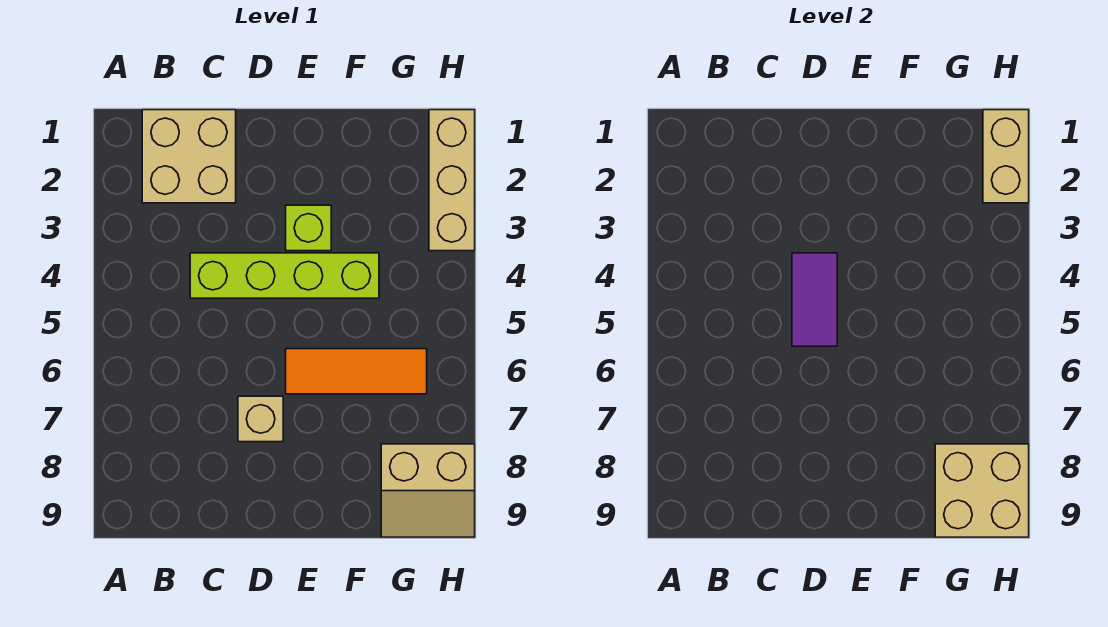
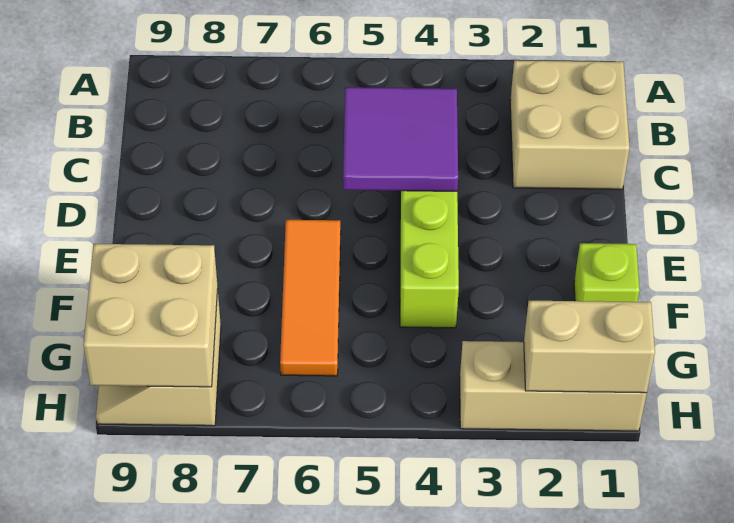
purple tile D4:D5 level 2 -> purple tile C4:D5 level 2
tan brick D7 level 1 -> none
lime brick E3 level 1 -> lime brick F1 level 1

